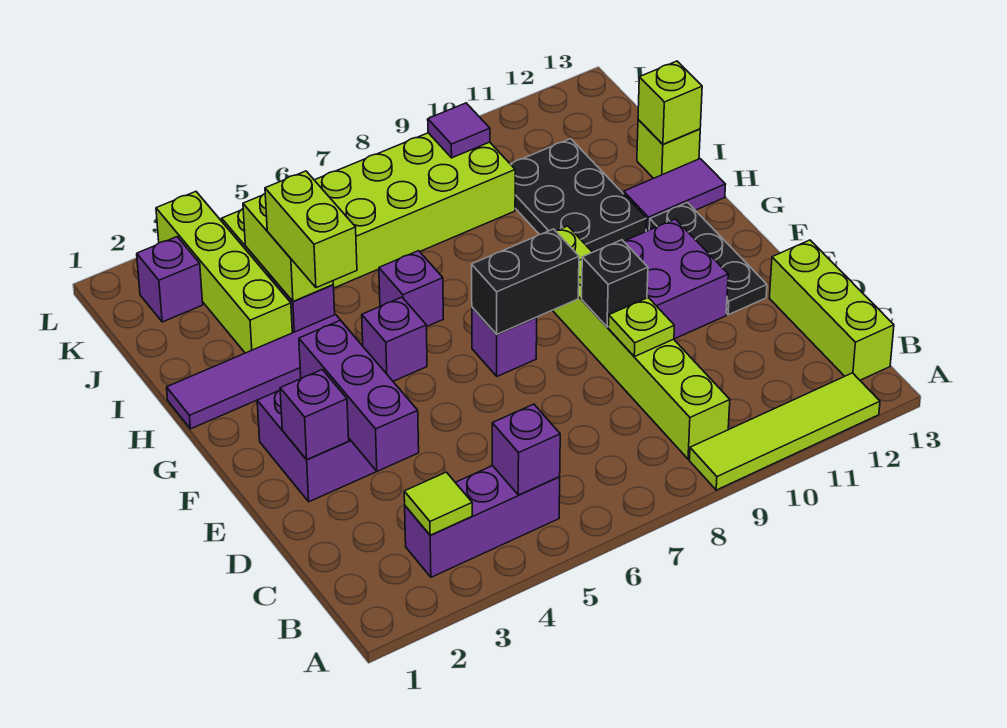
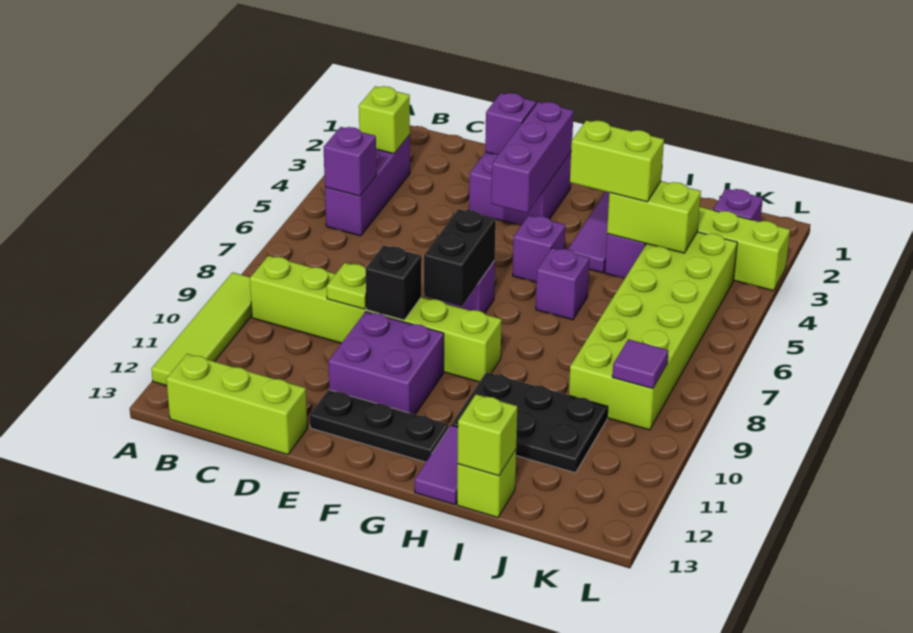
lime tile B3 level 2 -> lime brick B3 level 2
purple brick D3:F3 level 2 -> purple brick F2:F4 level 2

